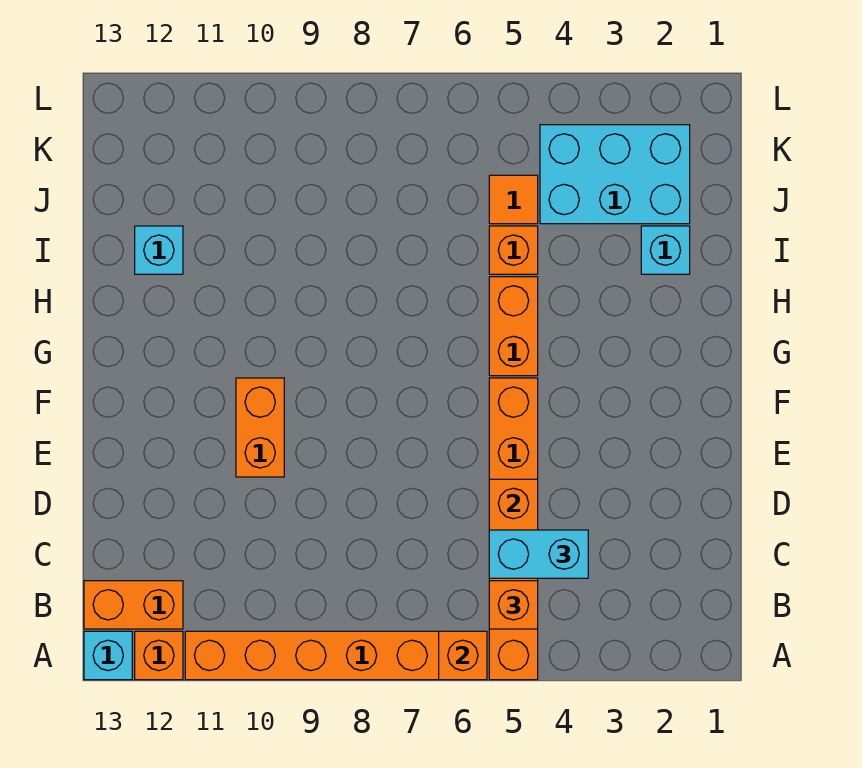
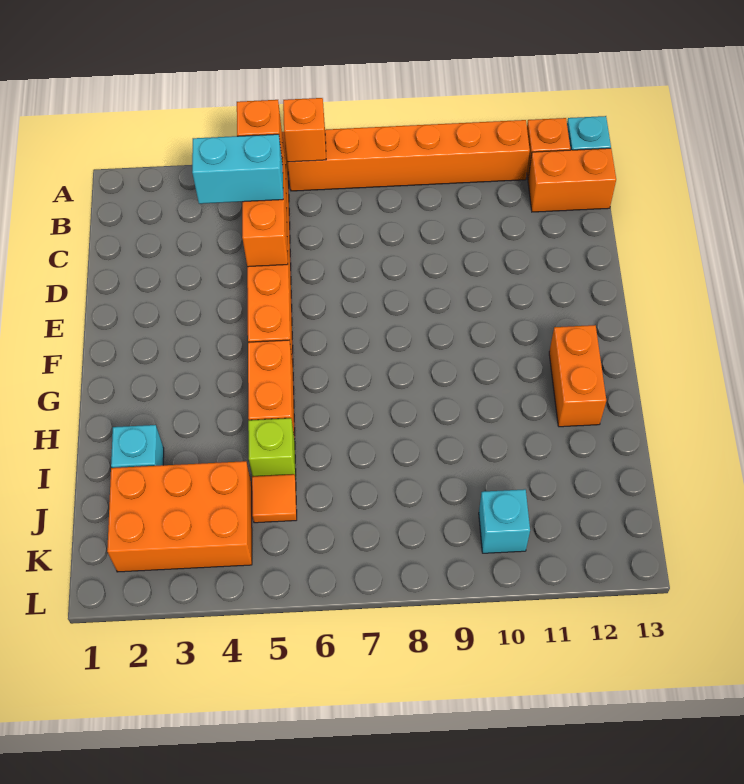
orange brick E10:F10 level 1 -> orange brick G12:H12 level 1
orange brick I5 level 1 -> lime brick I5 level 1
cyan brick I12 level 1 -> cyan brick K10 level 1
cyan brick J2:K4 level 1 -> orange brick J2:K4 level 1

